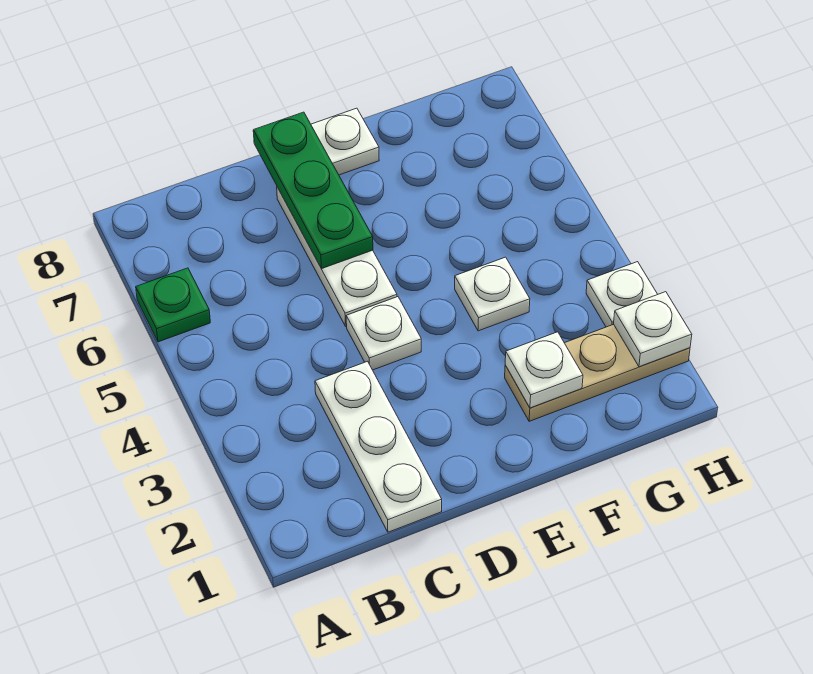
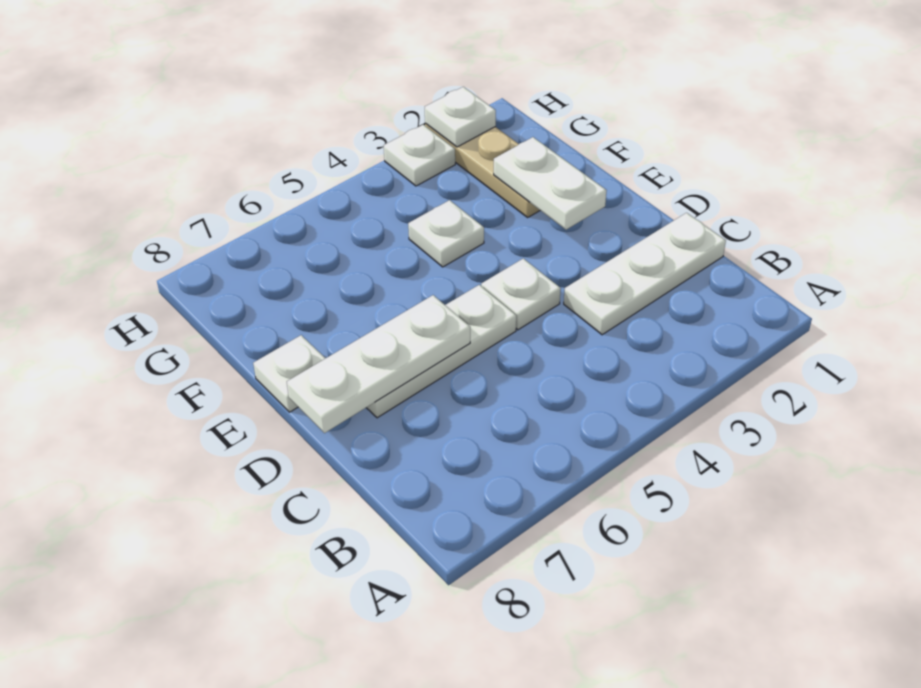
green plate A6 level 1 -> none
green plate D6:D8 level 2 -> white plate D6:D8 level 2
white plate F2 level 2 -> white plate E2:F2 level 2

